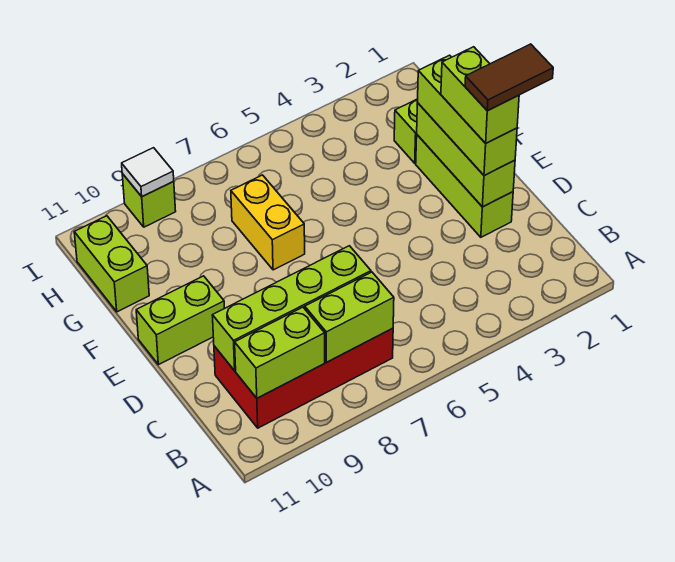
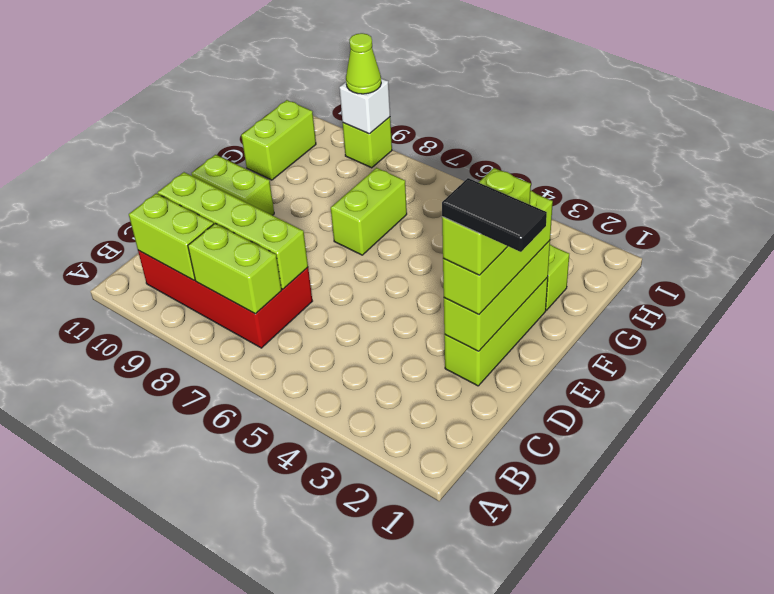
brown tile D1:D2 level 5 -> black tile D1:D2 level 5
yellow brick F7:G7 level 1 -> lime brick F7:G7 level 1
white tile I9 level 2 -> white brick I9 level 2
none -> lime cone I9 level 3

